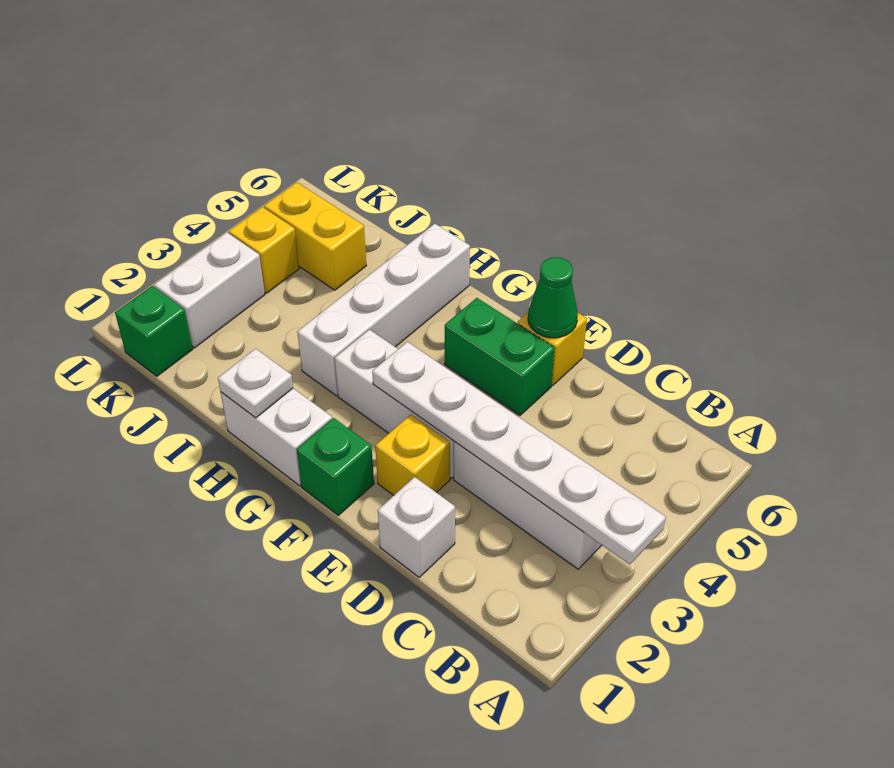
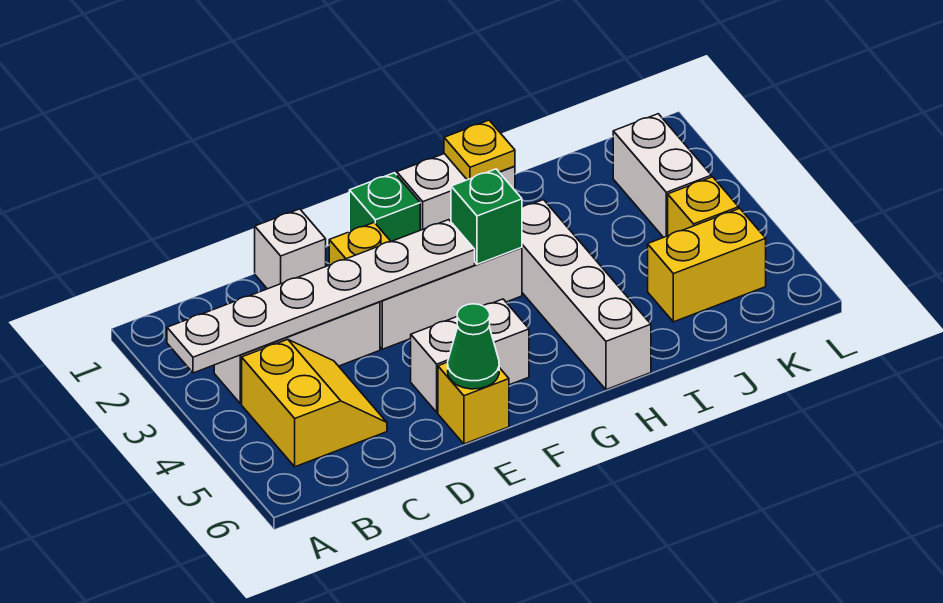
none -> yellow slope B4:C5 level 1 top B
green brick E5:F5 level 1 -> white brick E5:F5 level 1
white plate H1 level 2 -> yellow plate H1 level 2
green brick K1 level 1 -> green brick G3 level 2

